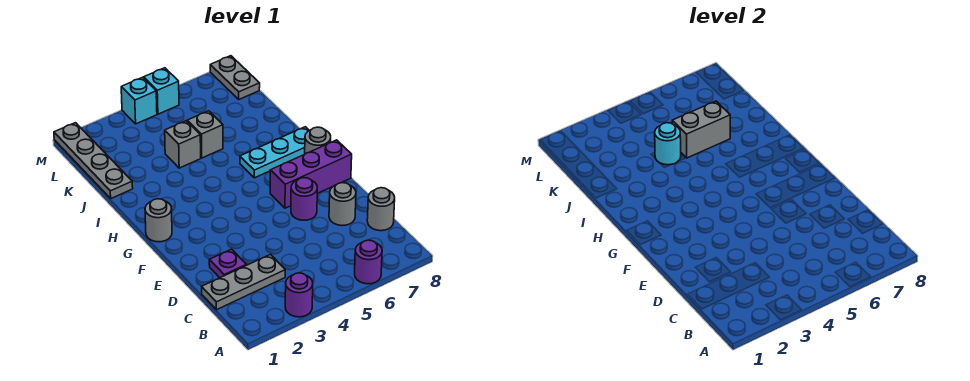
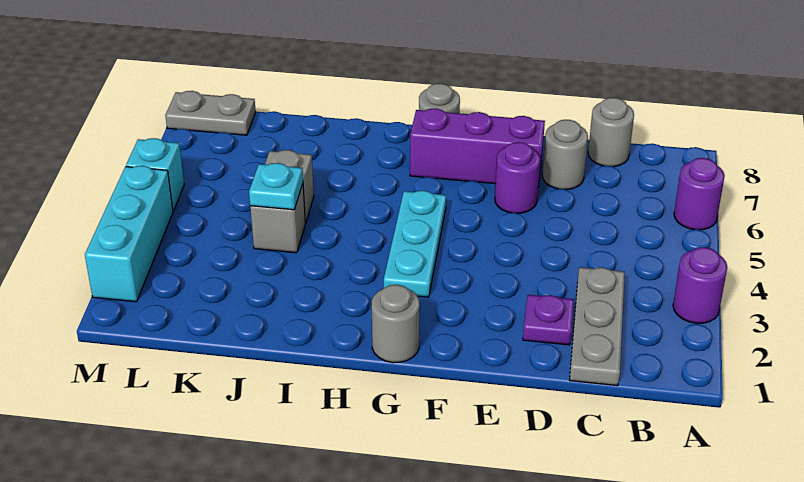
purple brick F6:F8 level 1 -> purple brick E7:G7 level 1
cyan plate H6:H8 level 1 -> cyan plate G3:G5 level 1
grey plate J1:M1 level 1 -> none
cyan round brick J4 level 2 -> cyan plate J4 level 2
grey brick J5:J6 level 2 -> none
cyan brick M4 level 1 -> cyan brick M2:M4 level 1

